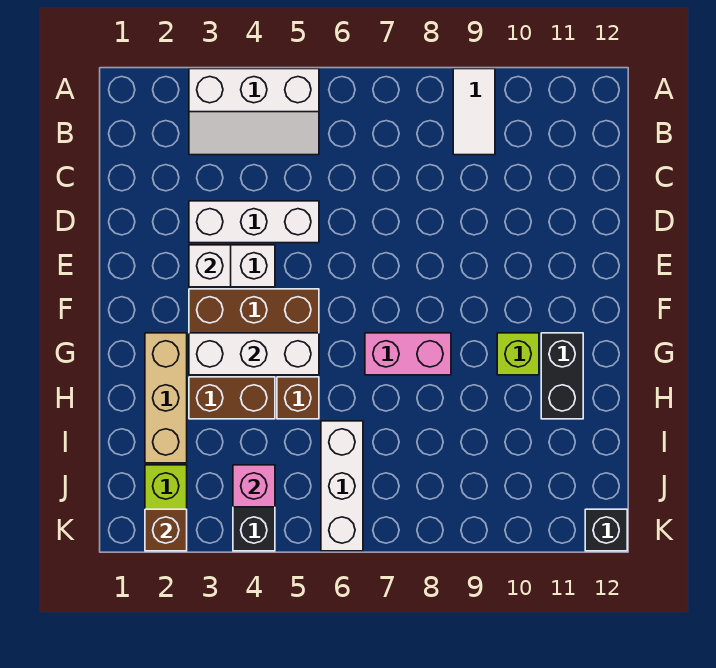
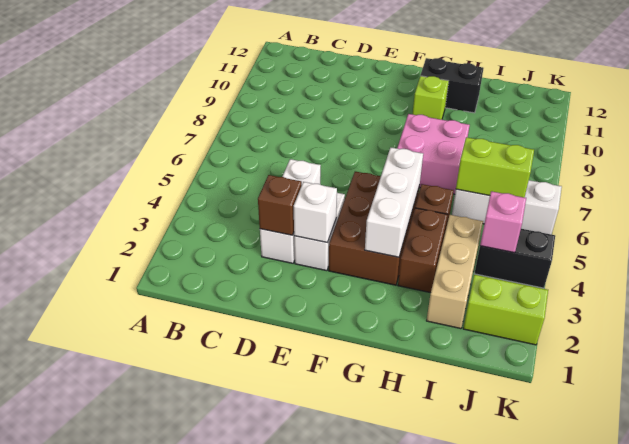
white slope A3:B5 level 1 top A -> none
white tile A9:B9 level 1 -> none
tan brick G2:I2 level 1 -> tan brick I2:I4 level 1
pink brick G7:G8 level 1 -> pink brick G7:H8 level 1
none -> lime brick I6:J6 level 2
brown brick K2 level 2 -> brown brick D3 level 2
black brick K12 level 1 -> none

